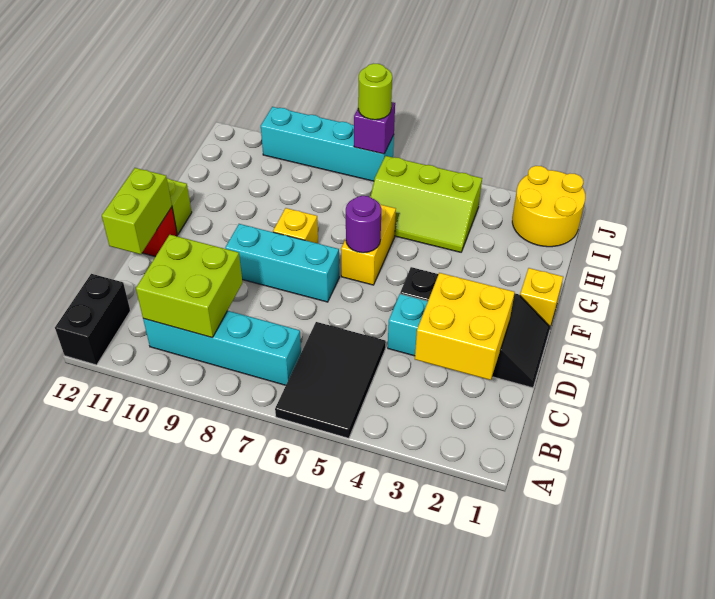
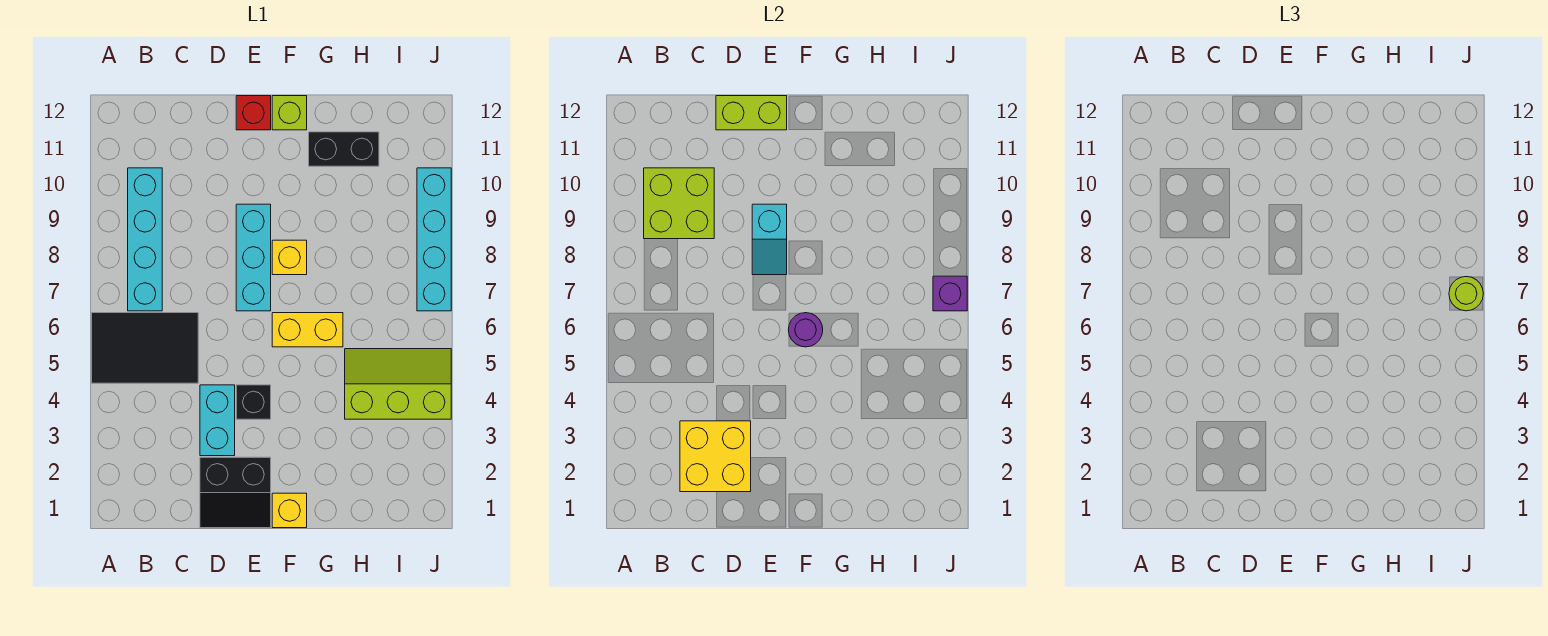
black brick A12:B12 level 1 -> black brick G11:H11 level 1
none -> cyan slope E8:E9 level 2 top 9
lime slope H4:I6 level 1 top I -> lime slope H4:J5 level 1 top 4
yellow round brick I1:J2 level 1 -> none

